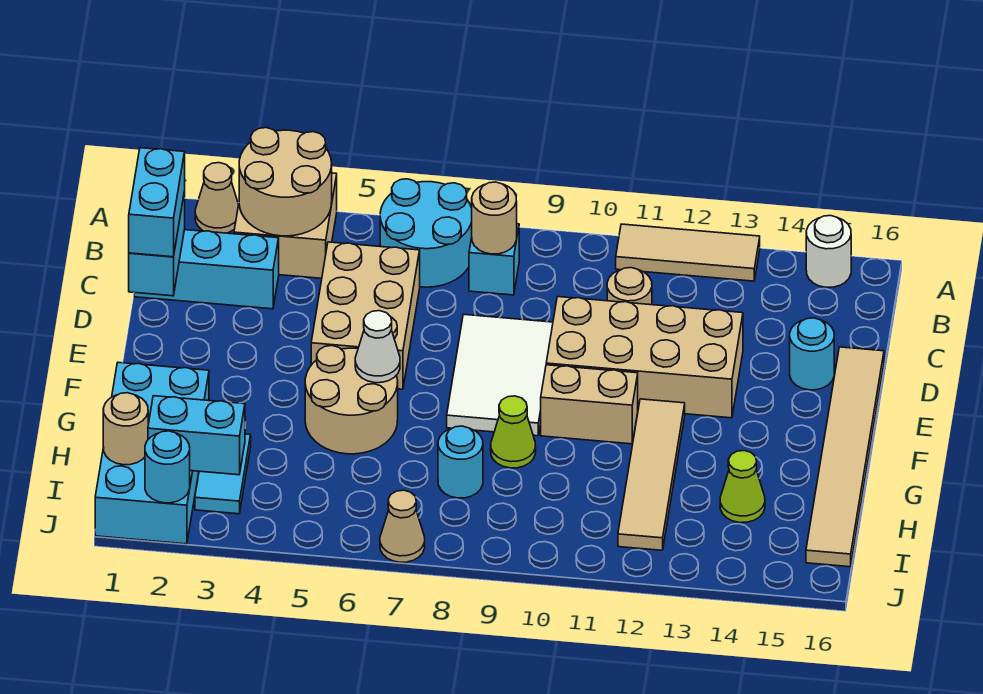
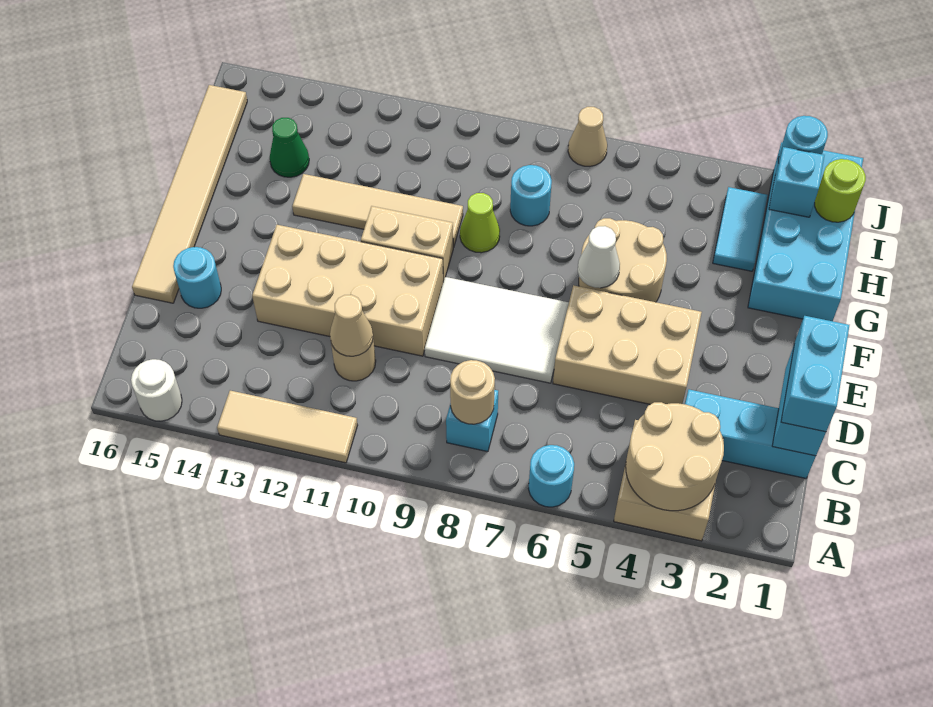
tan cone A2 level 1 -> tan cone C11 level 2
cyan round brick A6:B7 level 1 -> cyan round brick A6 level 1
tan brick C5:E6 level 1 -> tan brick D4:E6 level 1
white tile D8:F9 level 1 -> white tile D7:E9 level 1
tan tile F12:I12 level 1 -> tan tile G10:G13 level 1
lime cone H14 level 1 -> green cone H14 level 1
tan round brick I1 level 2 -> lime round brick I1 level 2
cyan brick I2:I3 level 2 -> cyan brick I2 level 2

